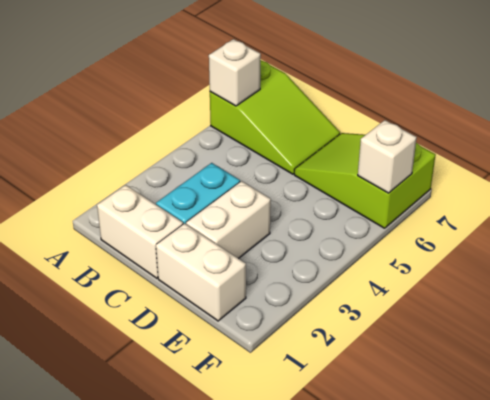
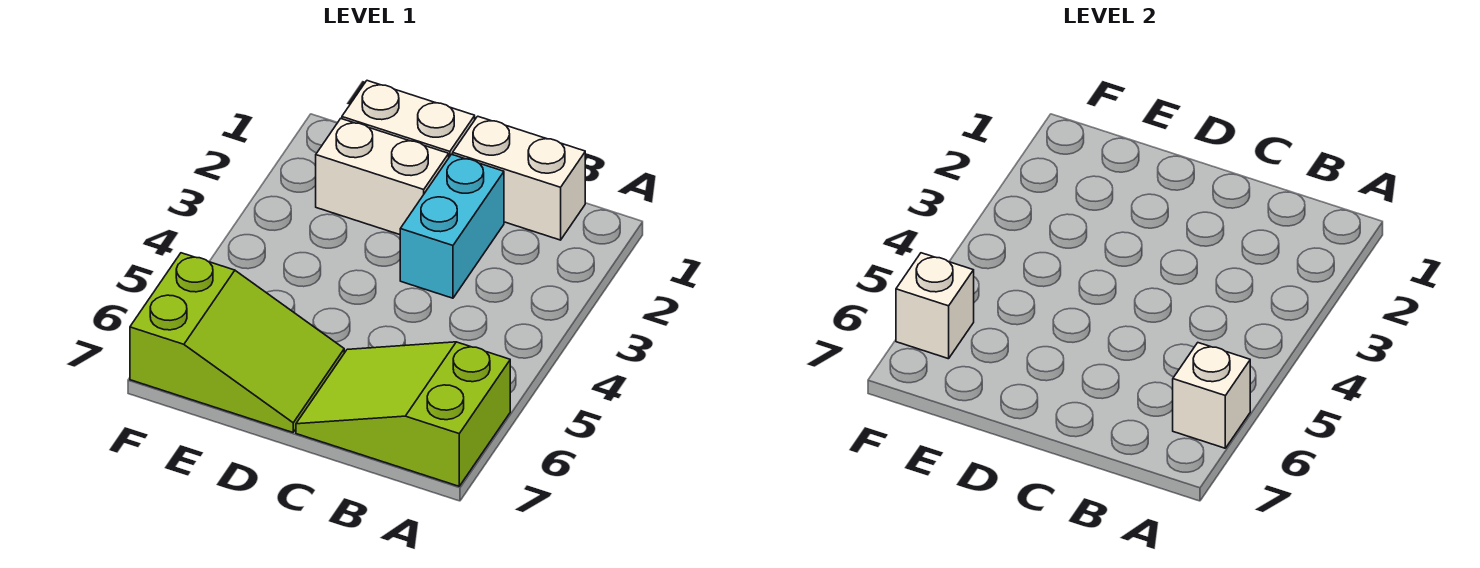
white brick D2:D3 level 1 -> white brick D2:E2 level 1

